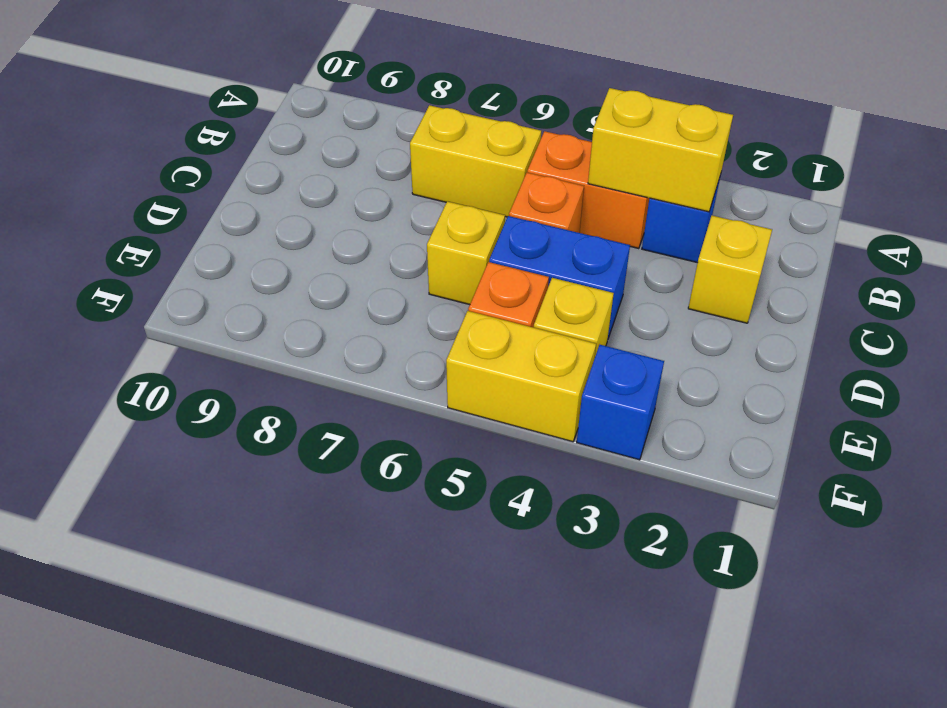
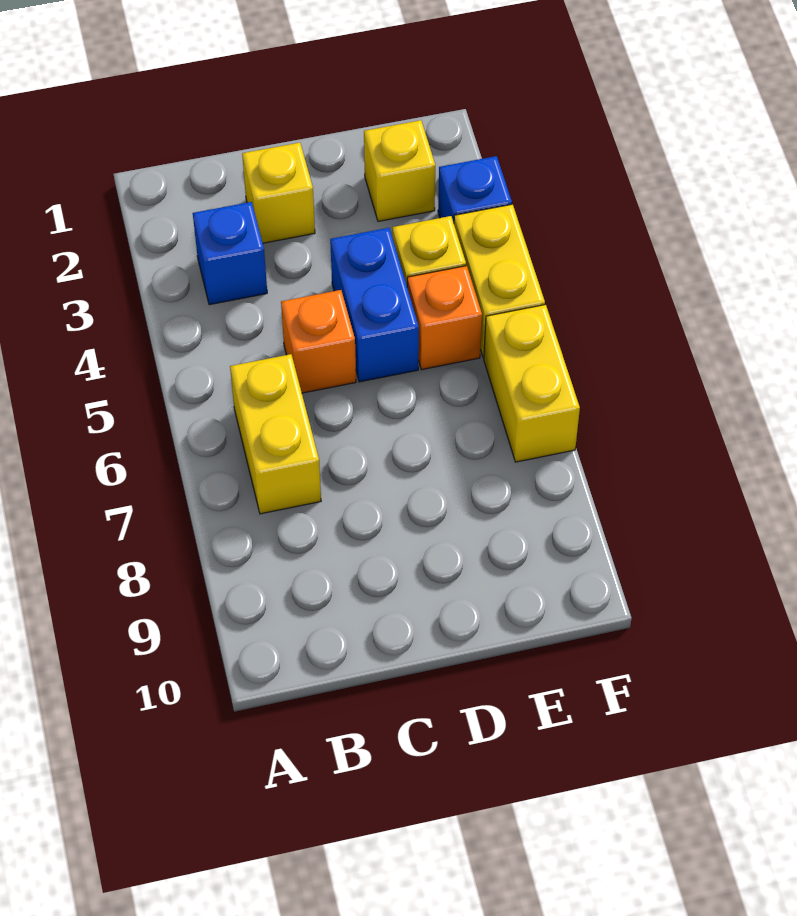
yellow brick B3:B4 level 2 -> yellow brick F6:F7 level 1
orange brick B4:B5 level 1 -> none
yellow brick D6 level 1 -> yellow brick E2 level 1

